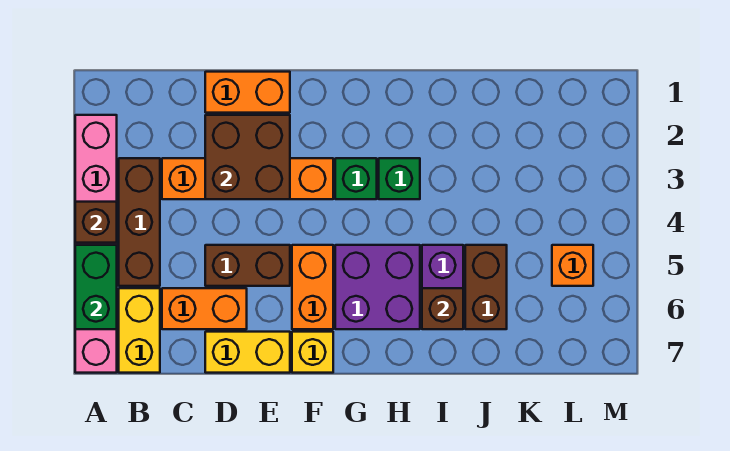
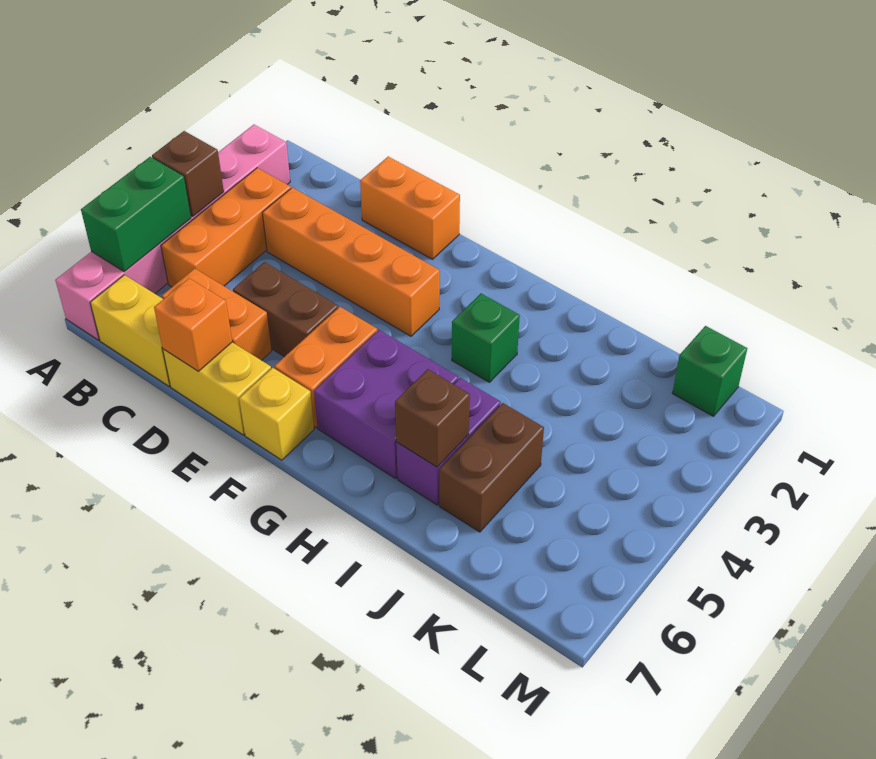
brown brick B3:B5 level 1 -> orange brick B3:B5 level 1
yellow brick B6:B7 level 1 -> yellow brick B7:C7 level 1
brown brick D2:E3 level 2 -> none
green brick G3 level 1 -> green brick L1 level 1
orange brick L5 level 1 -> orange brick D7 level 2

